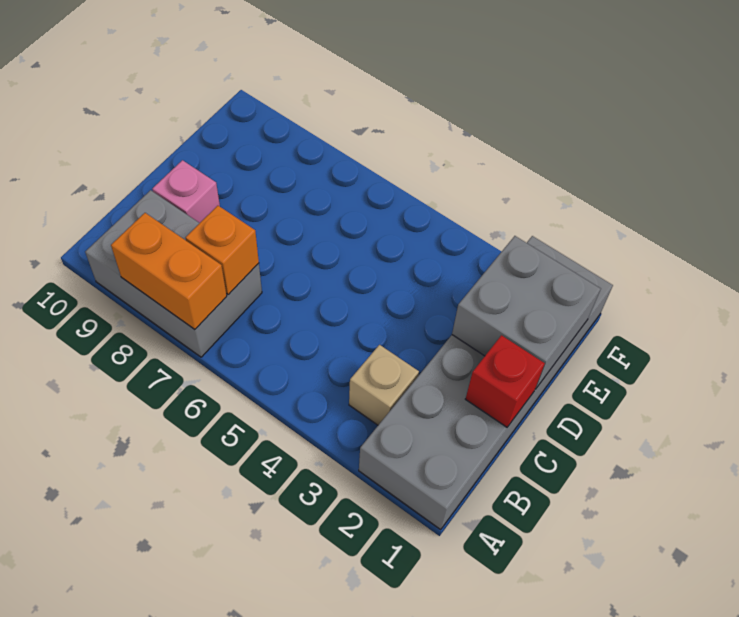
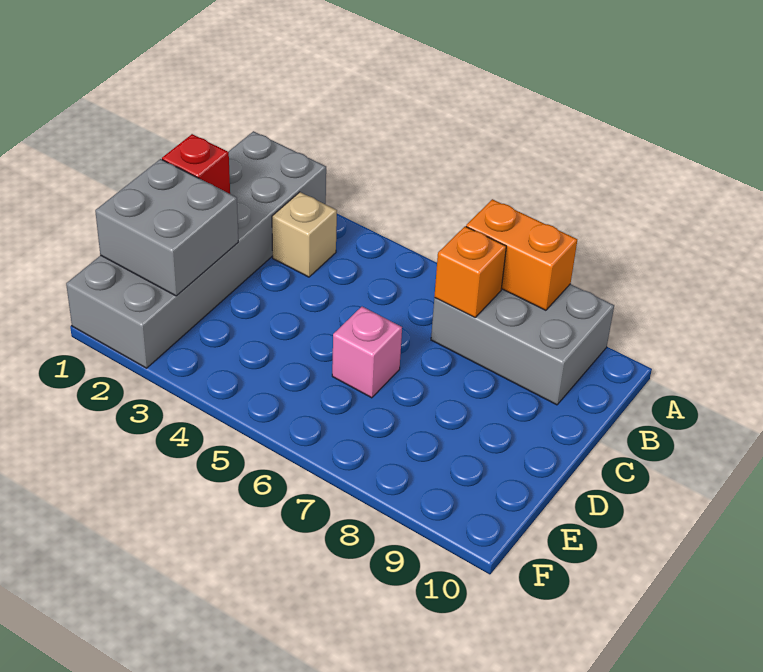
pink brick C9 level 1 -> pink brick D6 level 1

